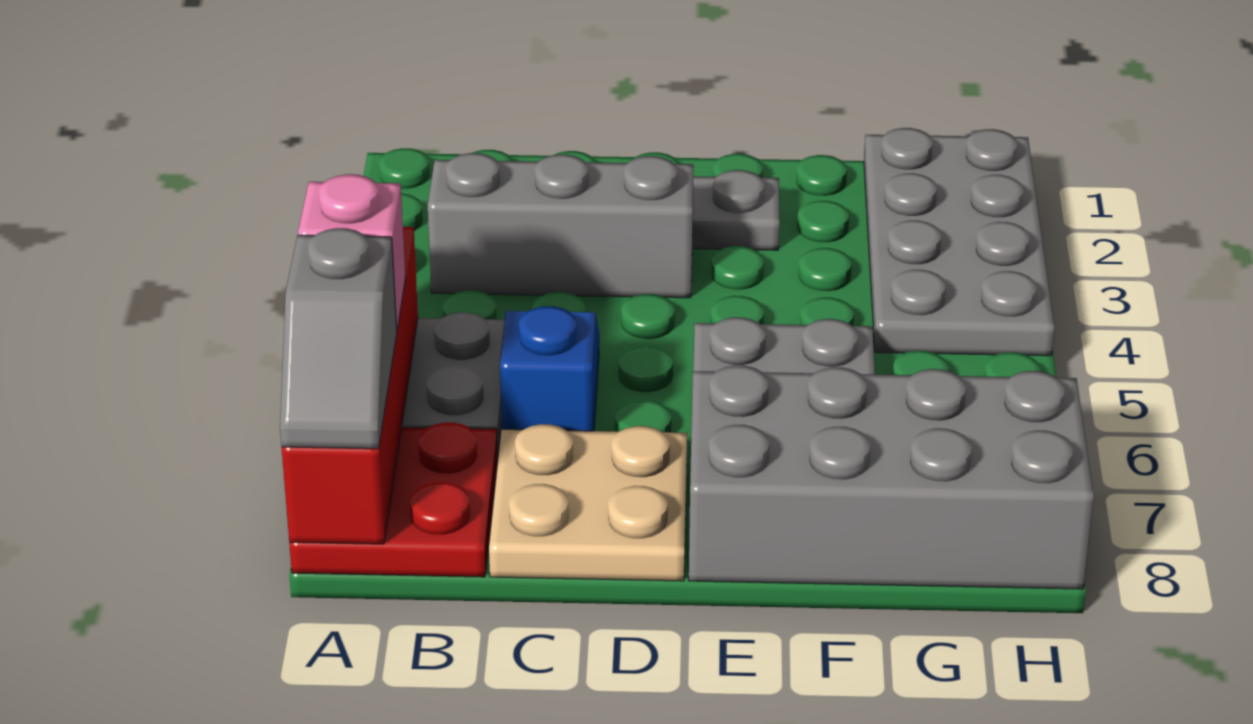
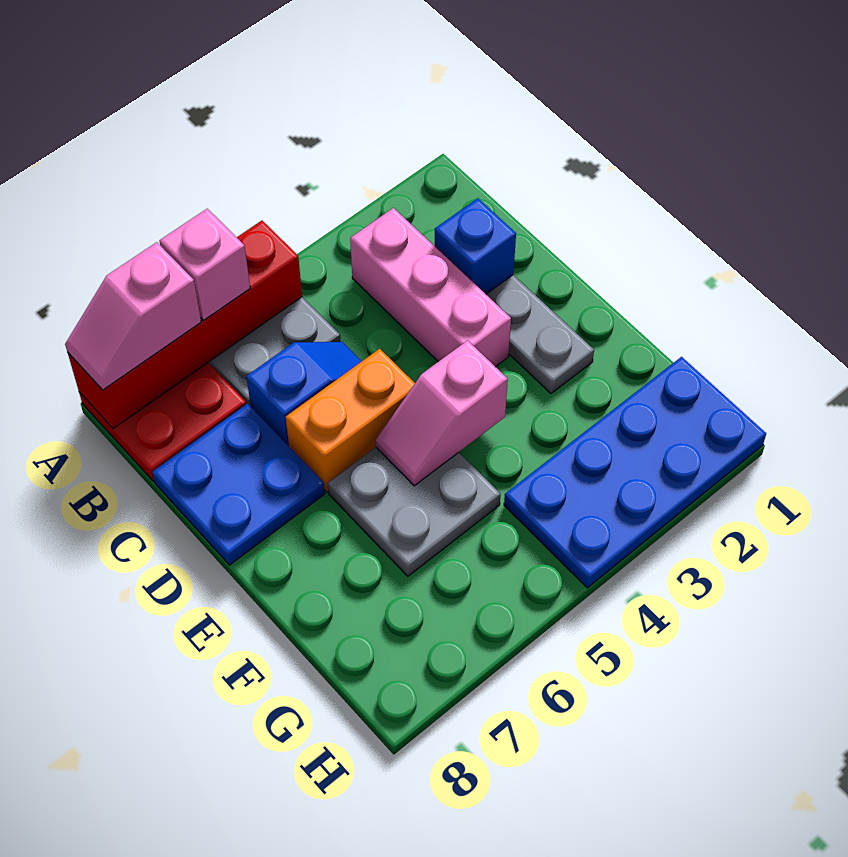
grey slope A7:A8 level 3 top 7 -> pink slope A7:A8 level 3 top 7
grey brick B3:D3 level 1 -> pink brick B3:D3 level 1
none -> blue brick C2 level 2
tan plate C7:D8 level 1 -> blue plate C7:D8 level 1
none -> orange brick D5:D6 level 1
none -> pink slope E4:E5 level 2 top 4
grey brick E7:H8 level 1 -> none
grey plate G1:H4 level 1 -> blue plate G1:H4 level 1

